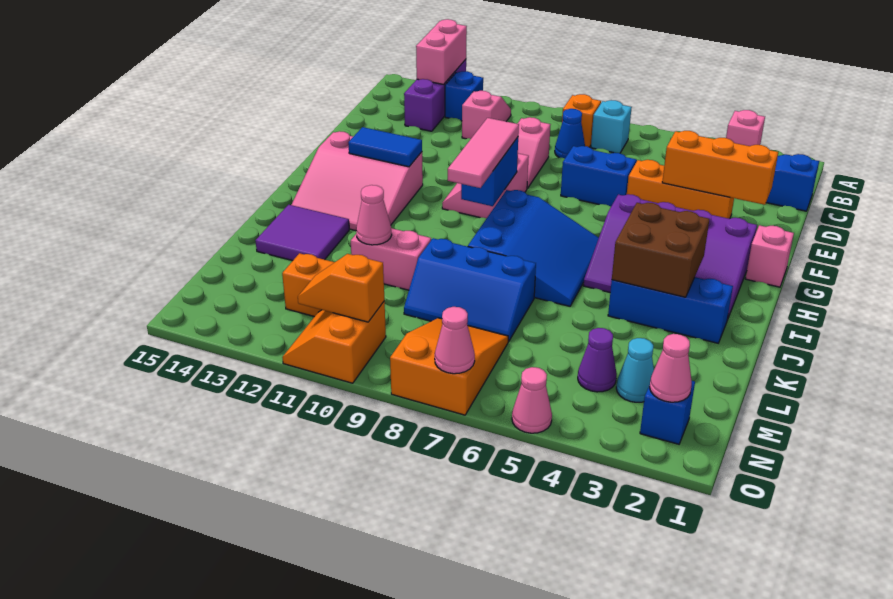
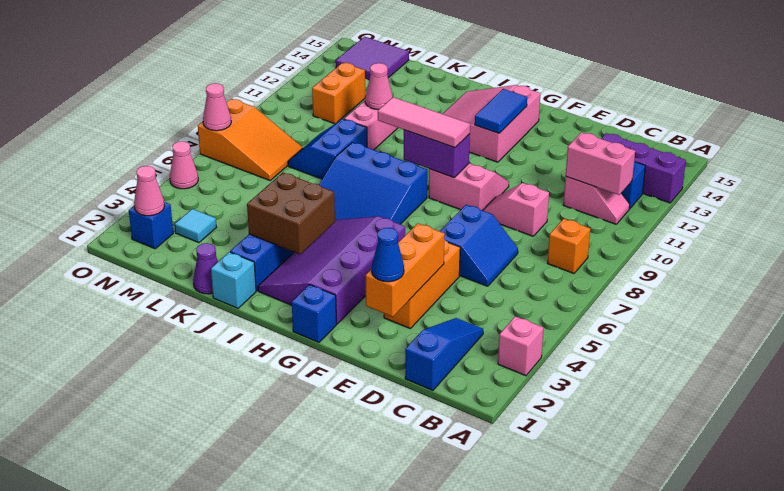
pink brick A13:B13 level 2 -> pink brick B11:C11 level 2
cyan brick B7 level 1 -> cyan brick J1 level 1
blue cone C8 level 1 -> blue cone E2 level 3
pink brick G1 level 1 -> blue brick G1 level 1
blue brick G9:H9 level 2 -> purple brick G9:H9 level 2
purple tile J13:K14 level 1 -> purple tile M14:N15 level 1
blue slope K7:L9 level 1 top K -> blue slope K8:L9 level 1 top K
cyan cone M3 level 1 -> cyan tile M3 level 1
purple cone M4 level 1 -> purple cone K1 level 1
orange slope N10:O11 level 1 top 10 -> none
orange slope N10:N11 level 2 top 10 -> none

